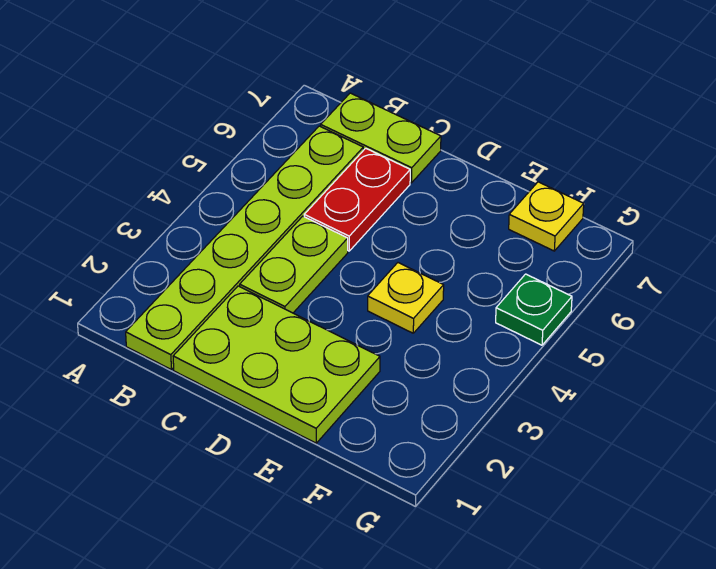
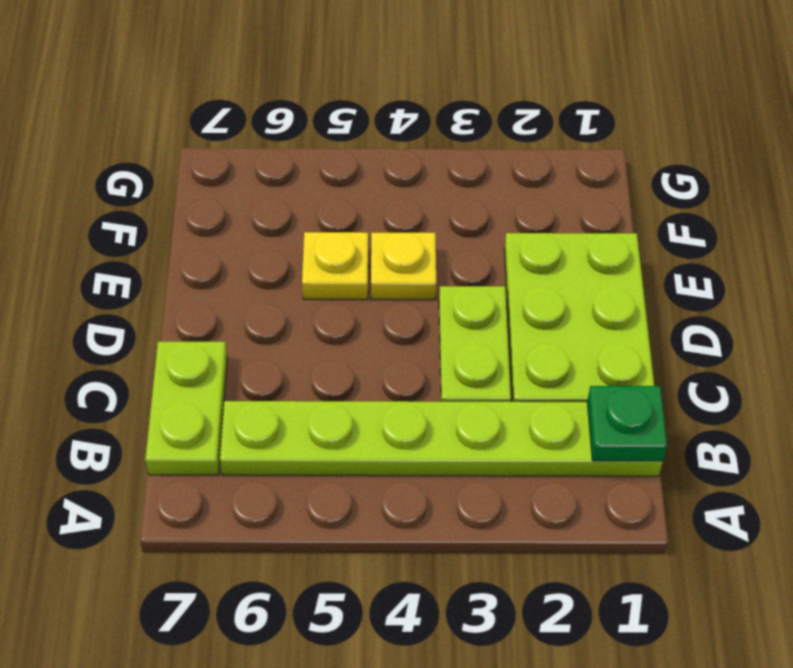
lime plate C3:C4 level 1 -> lime plate C3:D3 level 1
red plate C5:C6 level 1 -> none
yellow plate F7 level 1 -> yellow plate E5 level 1
green plate G5 level 1 -> green plate B1 level 2

